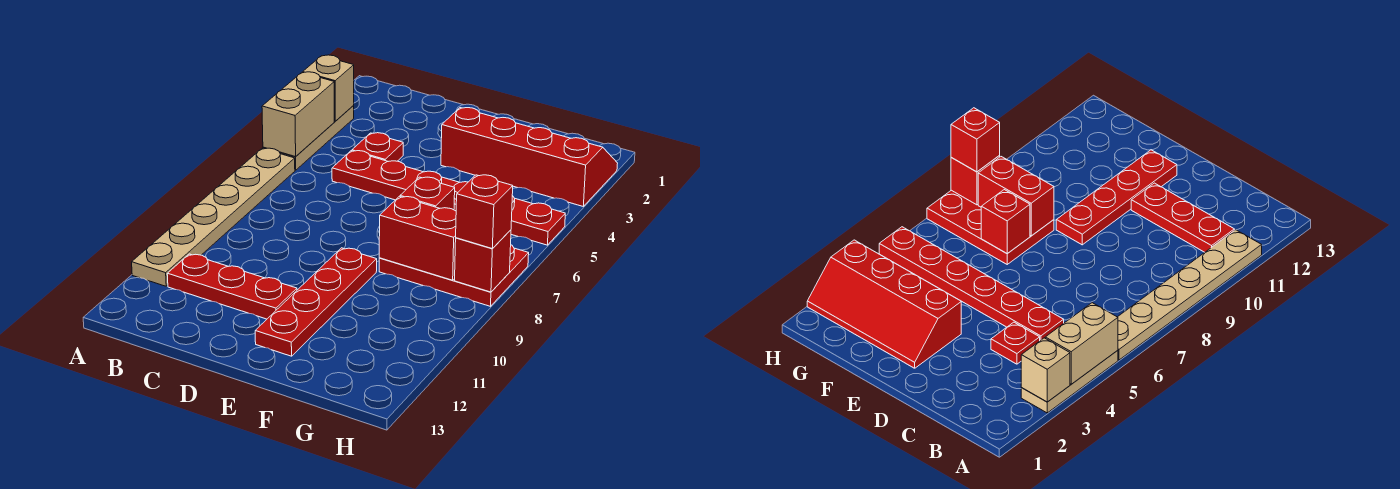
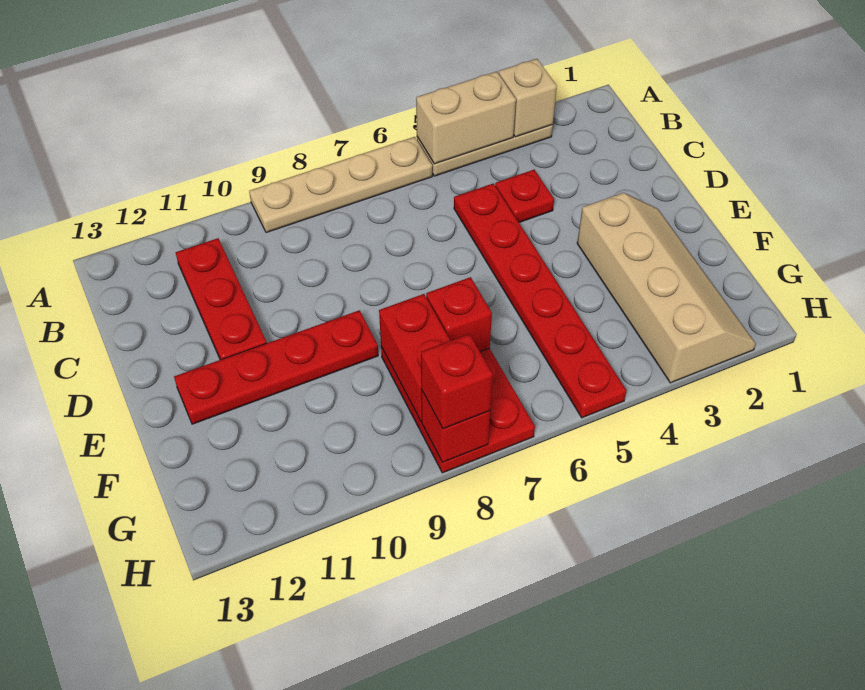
tan plate A6:A11 level 1 -> tan plate A6:A9 level 1
red slope E2:H3 level 1 top 3 -> tan slope E2:H3 level 1 top 3

